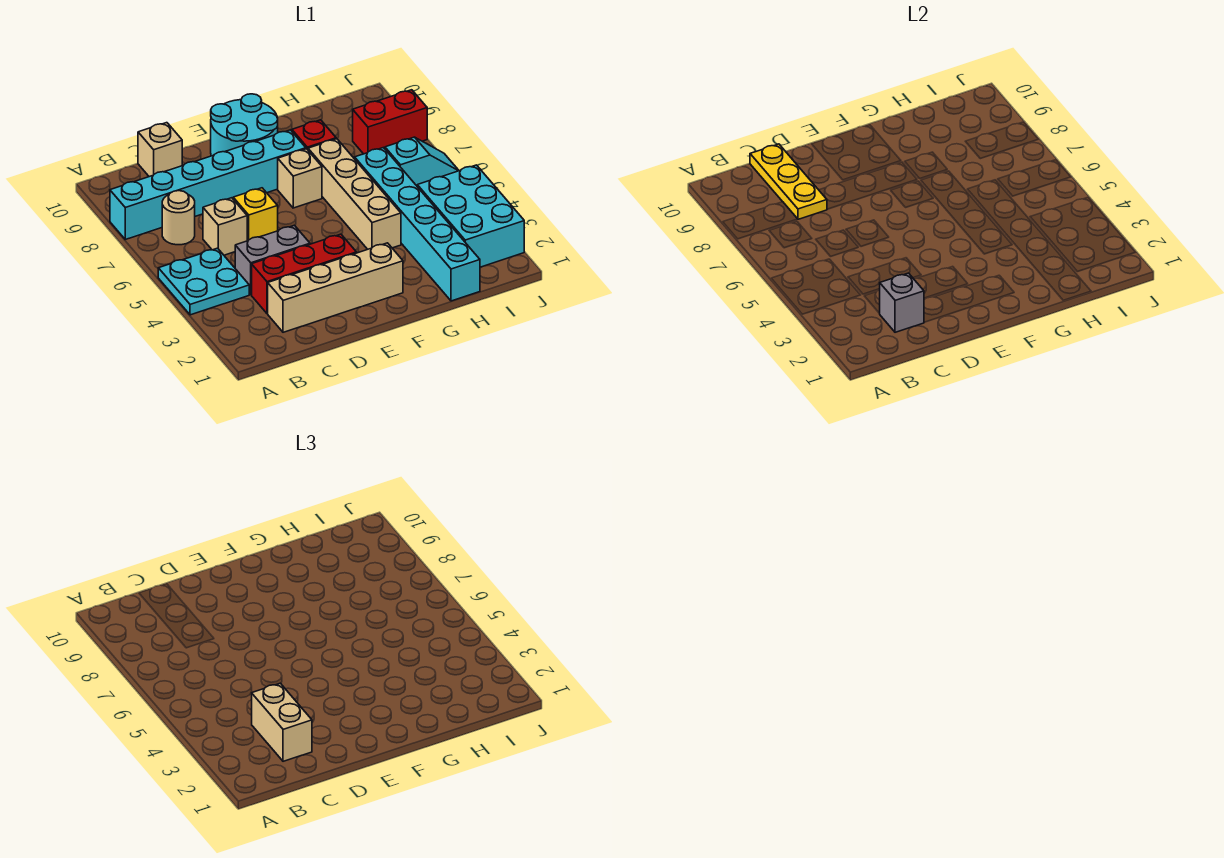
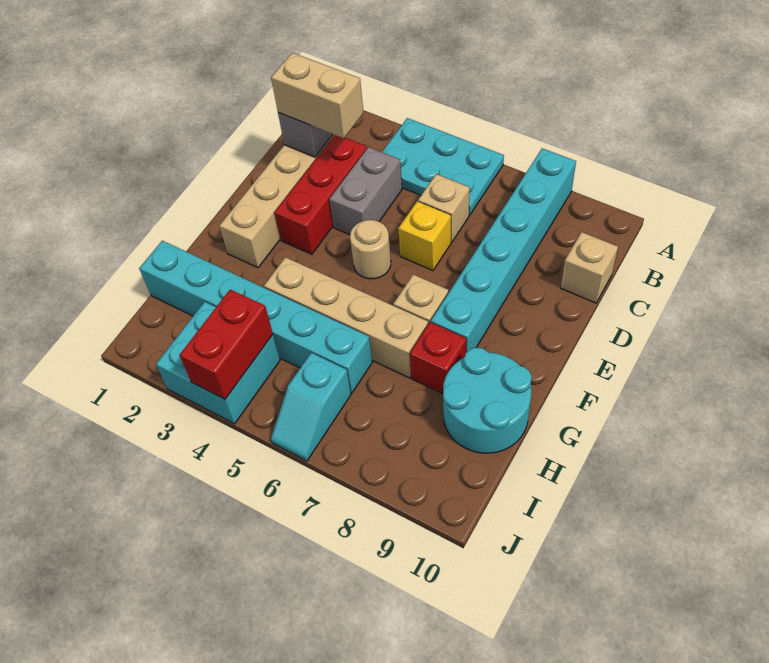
cyan plate A4:B5 level 1 -> cyan plate A4:B6 level 1
tan round brick B7 level 1 -> tan round brick E5 level 1
yellow plate C8:C10 level 2 -> none
cyan round brick E9:F10 level 1 -> cyan round brick G9:H10 level 1
cyan brick I2:J4 level 1 -> cyan brick I3:J4 level 1
red brick I8:J8 level 1 -> red brick I4:J4 level 2

